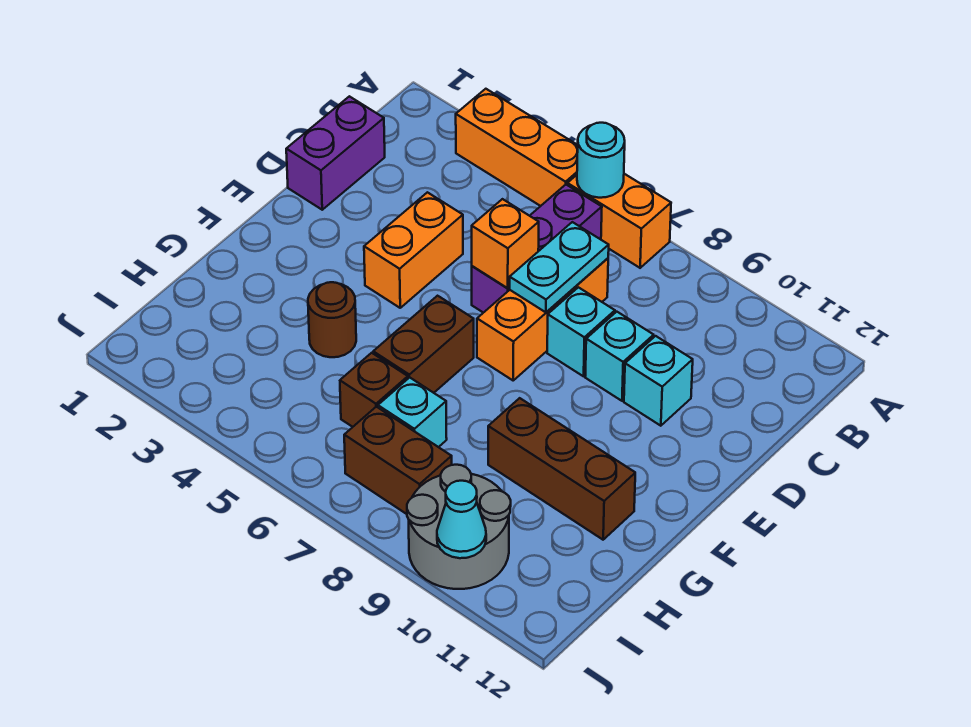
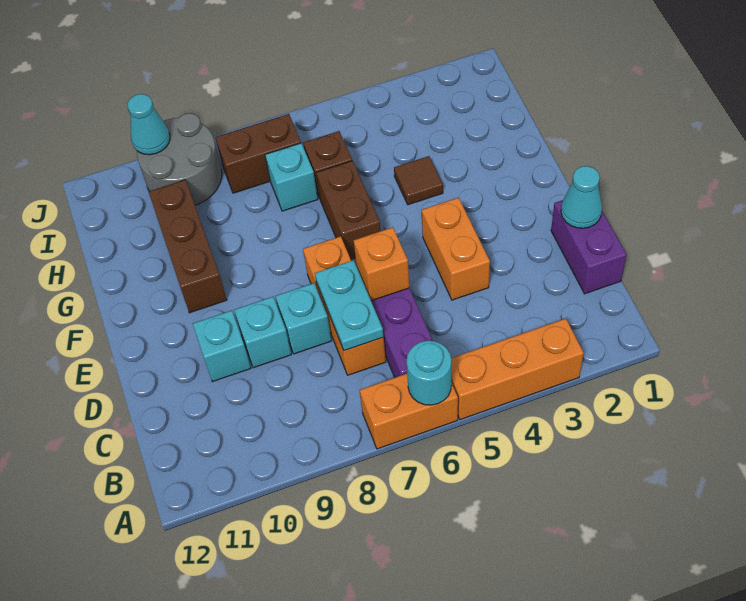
none -> cyan cone D1 level 2
brown round brick G4 level 1 -> brown tile G4 level 1
brown brick G9:G11 level 1 -> brown brick F10:H10 level 1

